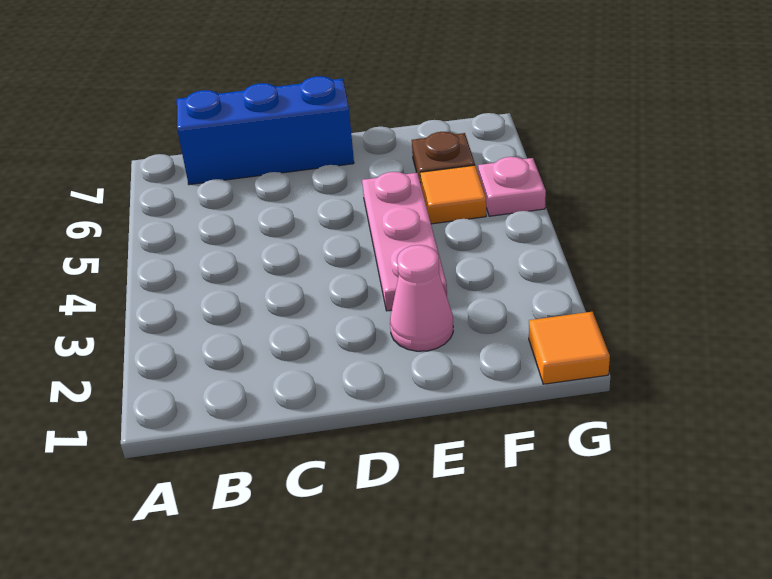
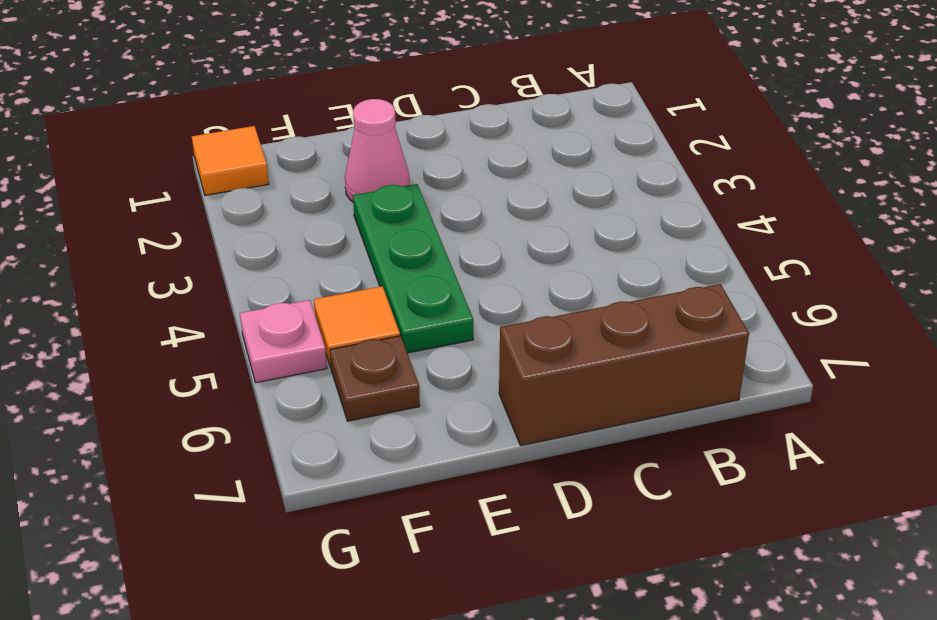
blue brick B7:D7 level 1 -> brown brick B7:D7 level 1
pink plate E3:E5 level 1 -> green plate E3:E5 level 1

